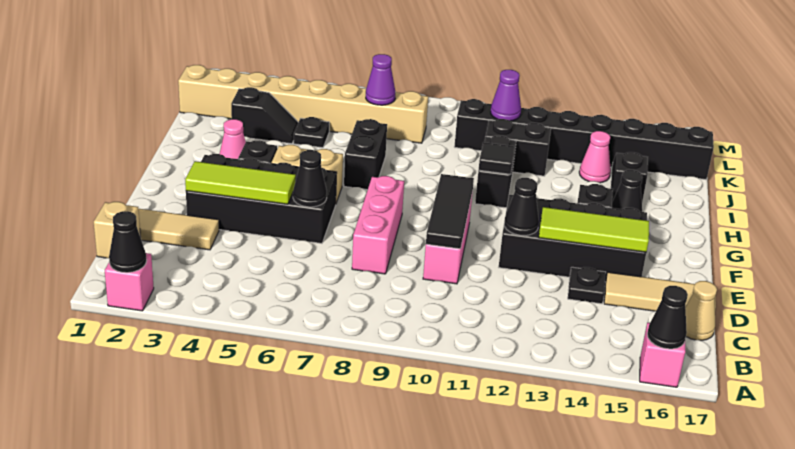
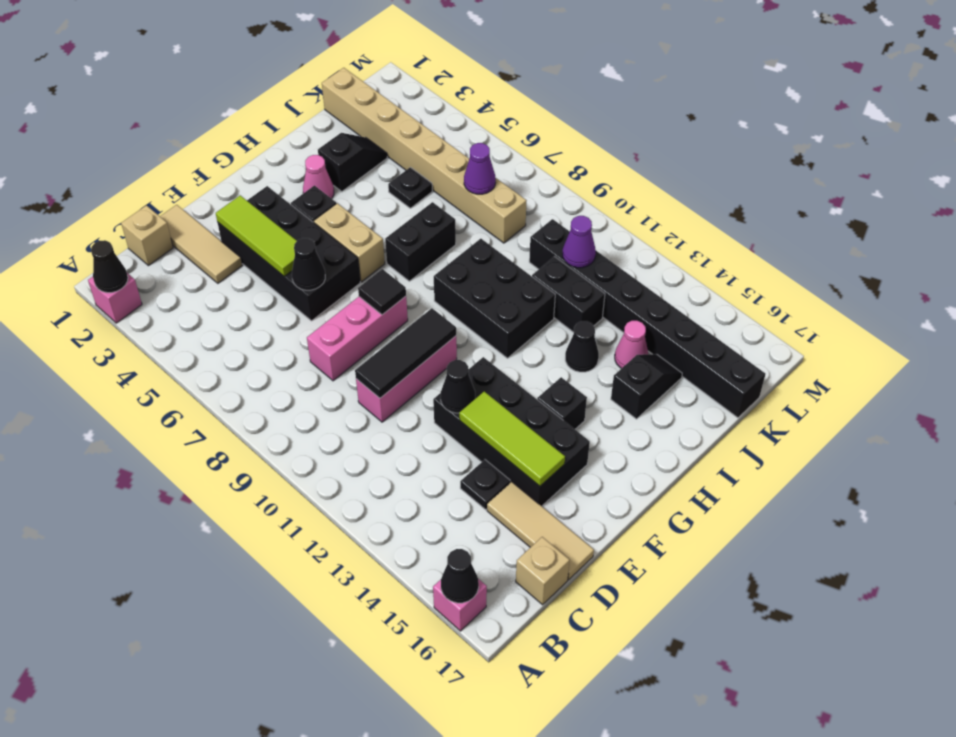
tan cone C17 level 1 -> tan brick C17 level 1
black brick H11:I11 level 1 -> black brick H9:I11 level 1
black tile H11 level 2 -> black tile F8 level 2
black cone H15 level 1 -> black cone I13 level 1
black slope J3:J4 level 1 top 3 -> black slope I3:J3 level 1 top I

